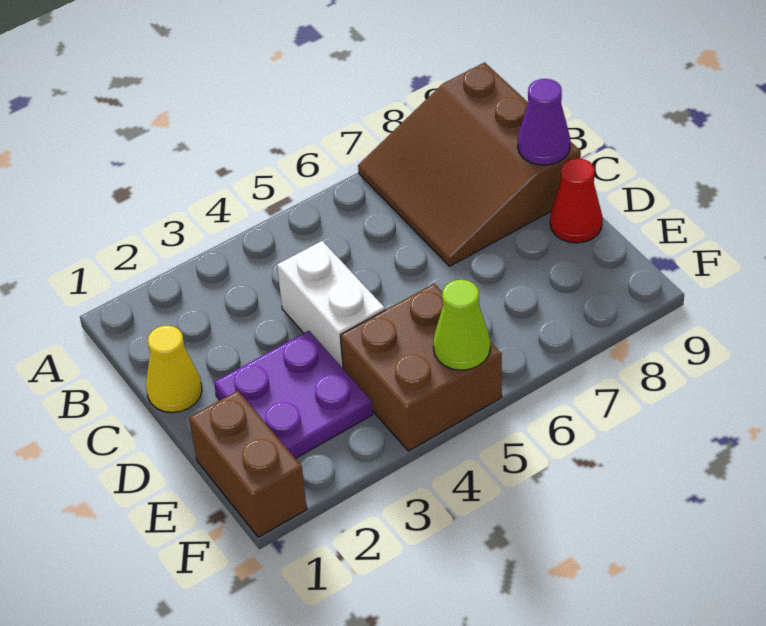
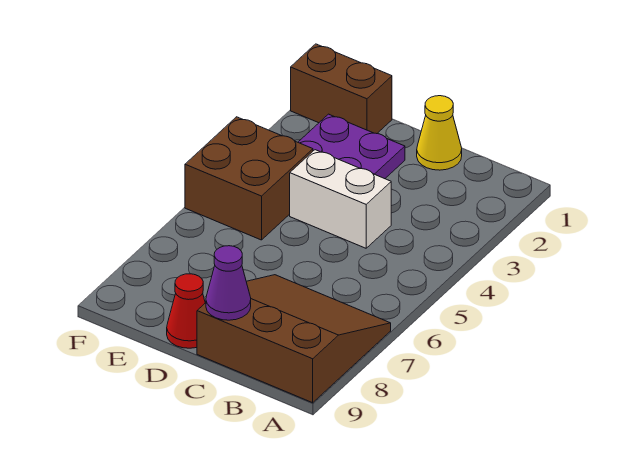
lime cone F5 level 2 -> none

